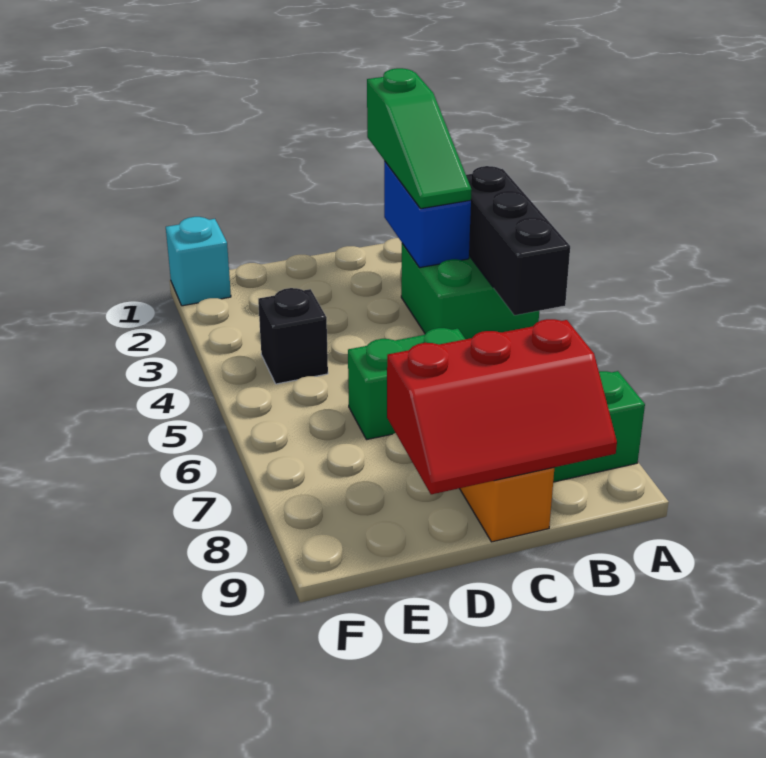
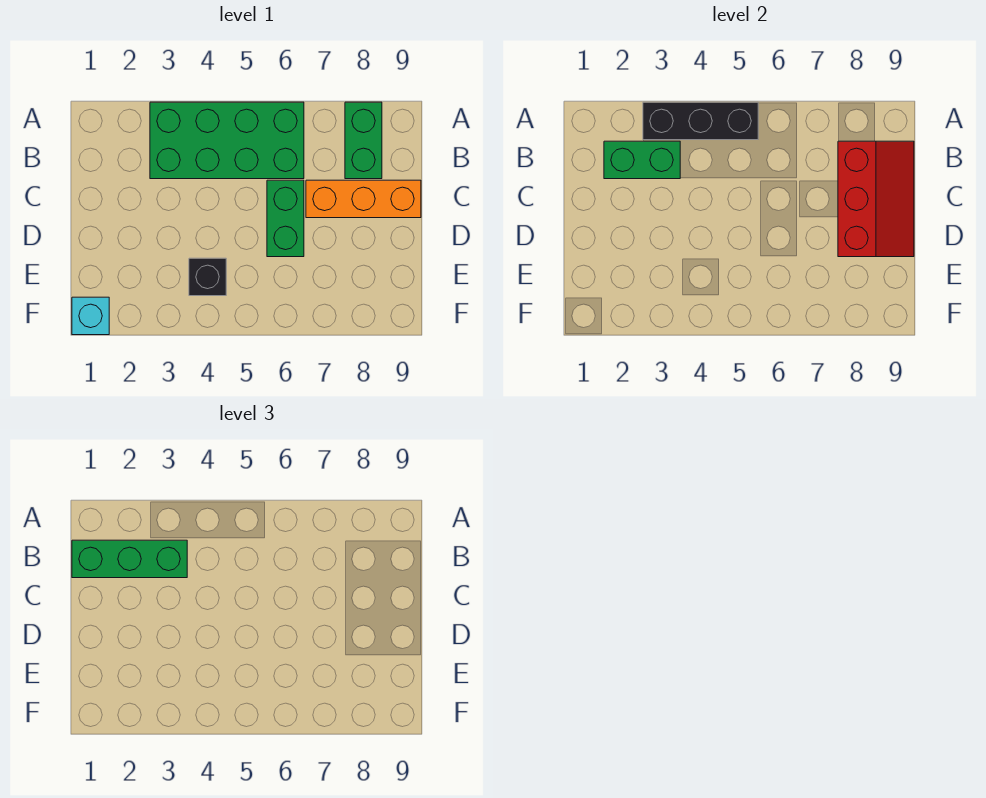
green brick A3:B4 level 1 -> green brick A3:B6 level 1
green slope B1:B3 level 3 top 1 -> green brick B1:B3 level 3
blue brick B2:B3 level 2 -> green brick B2:B3 level 2

